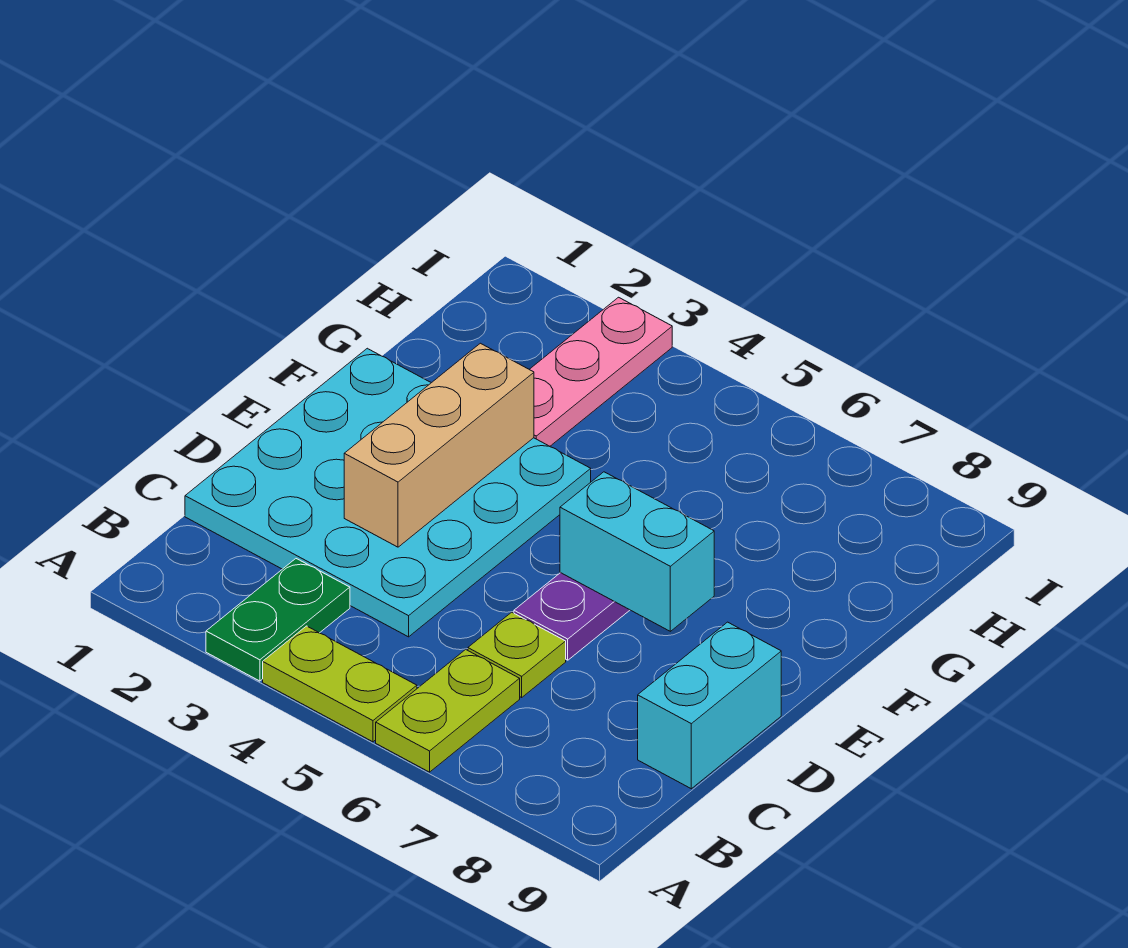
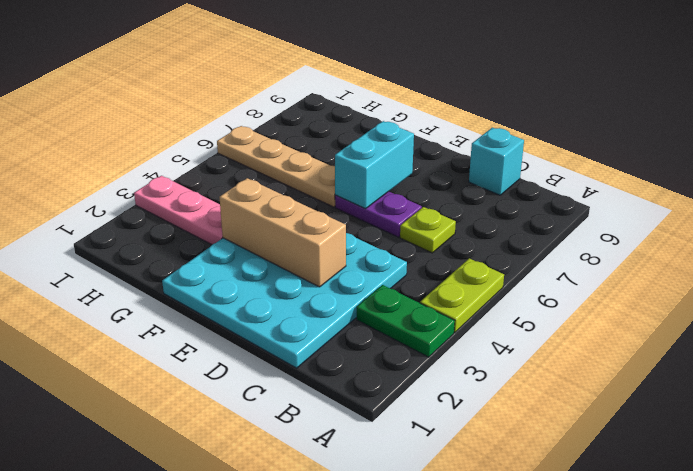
lime plate A6:B6 level 1 -> none
cyan brick C9:D9 level 1 -> cyan brick C9 level 1
none -> tan plate F6:I6 level 1

